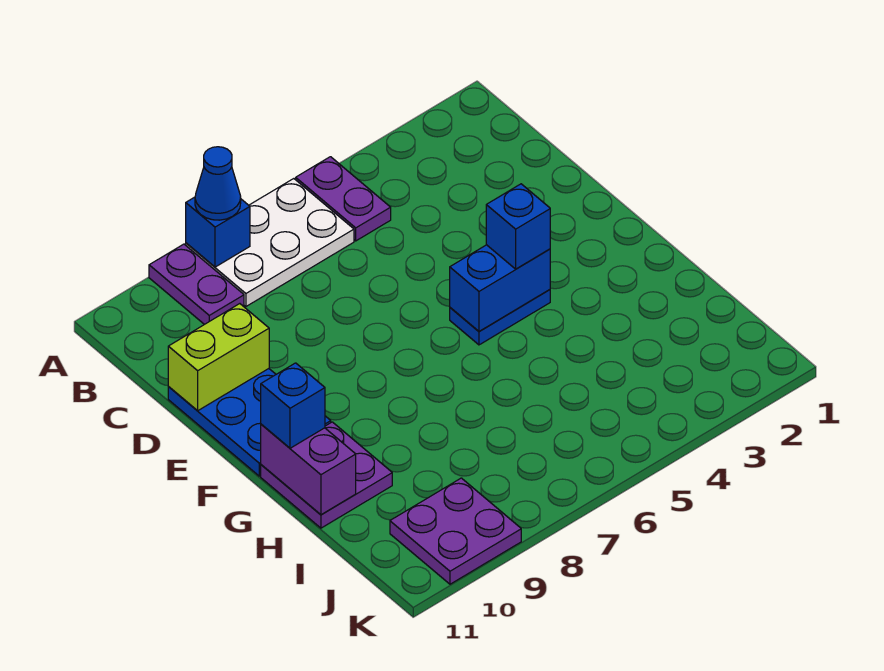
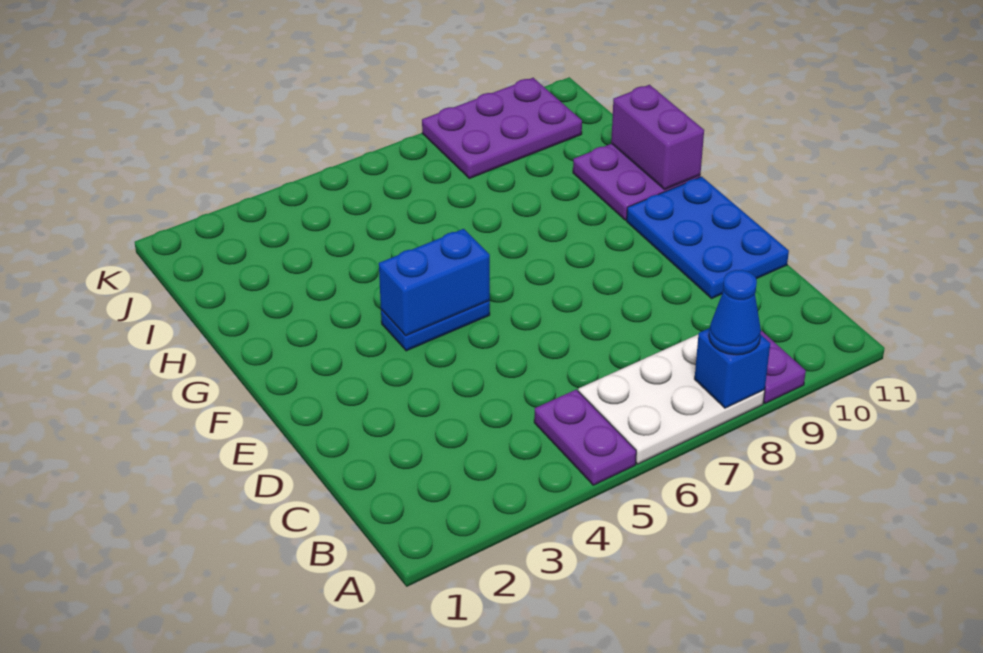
lime brick D10:D11 level 2 -> none
blue brick F4 level 3 -> none
blue brick G11 level 3 -> none
purple plate J9:K10 level 1 -> purple plate J8:K10 level 1

